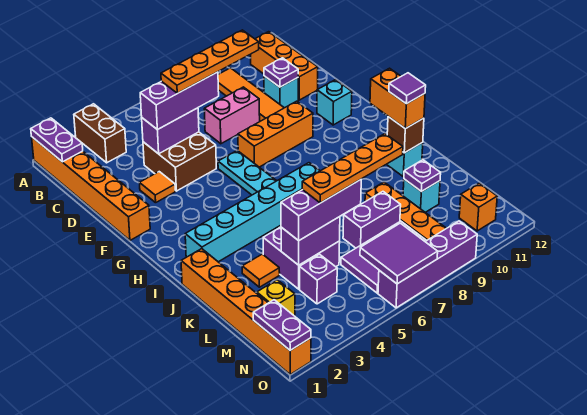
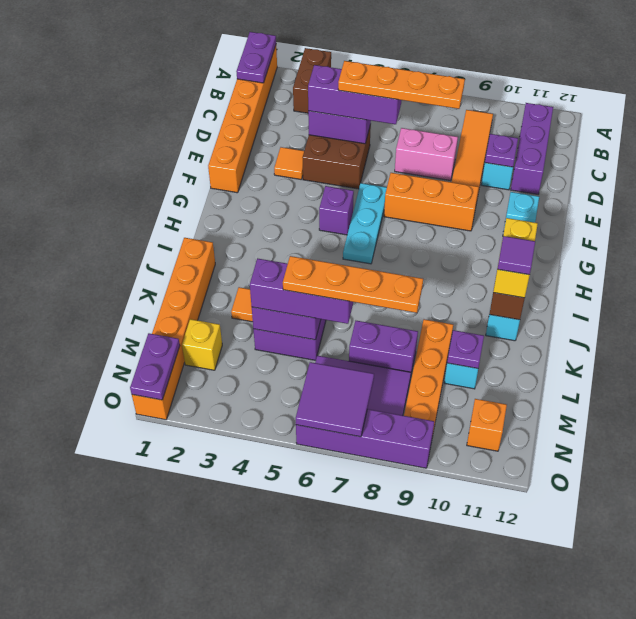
orange brick B11:D11 level 1 -> purple brick B11:D11 level 1
cyan brick I2:I7 level 1 -> none
orange brick I11:J11 level 3 -> yellow brick I11:J11 level 3
purple brick M4 level 1 -> purple brick G5 level 1

